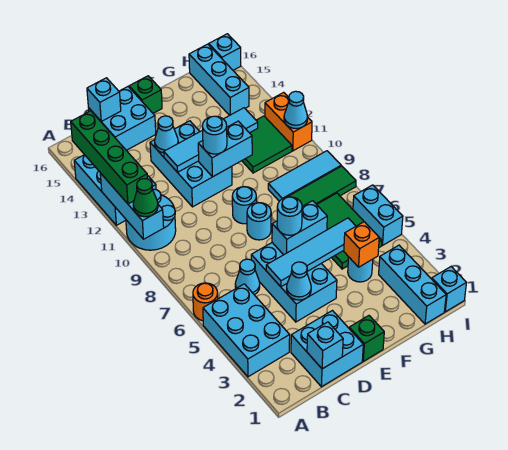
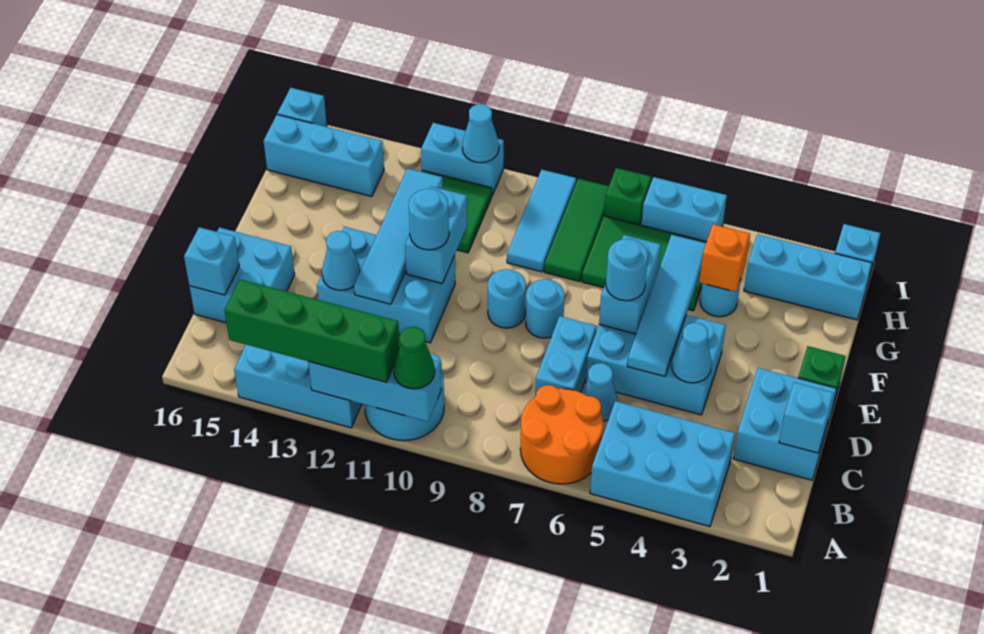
orange round brick A6 level 1 -> orange round brick A6:B7 level 1
none -> cyan brick C7:D7 level 1
green brick E16 level 1 -> green brick I7 level 1
orange brick I11:I12 level 1 -> cyan brick I11:I12 level 1

